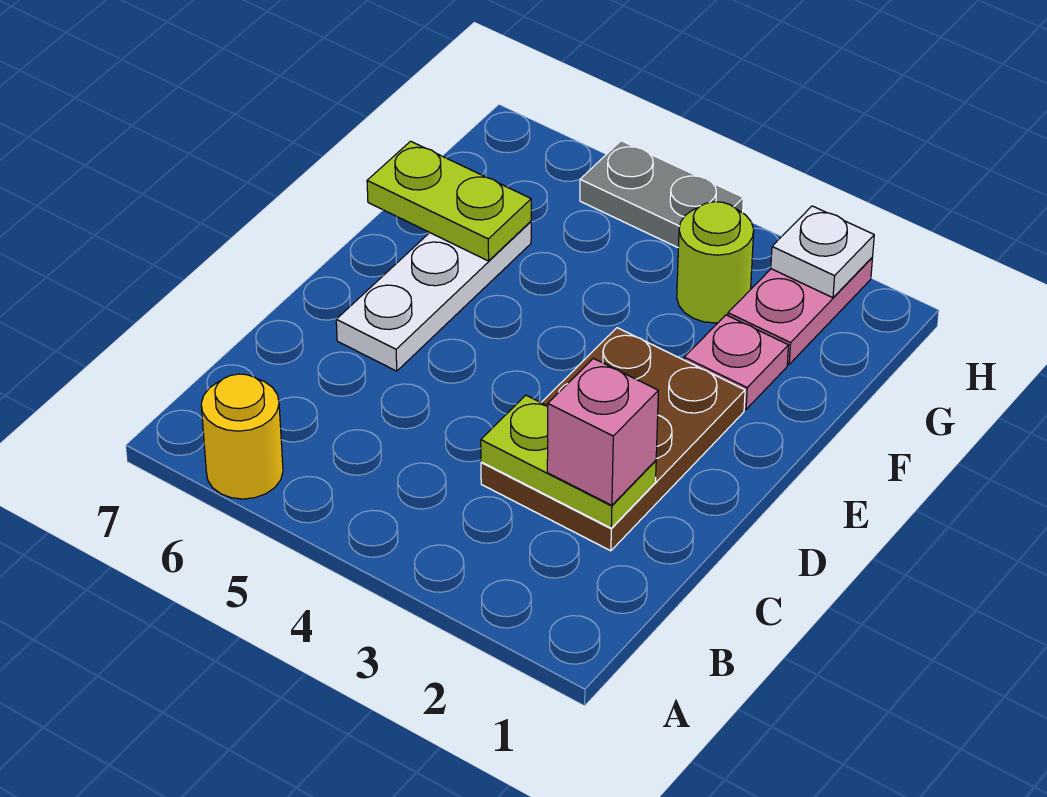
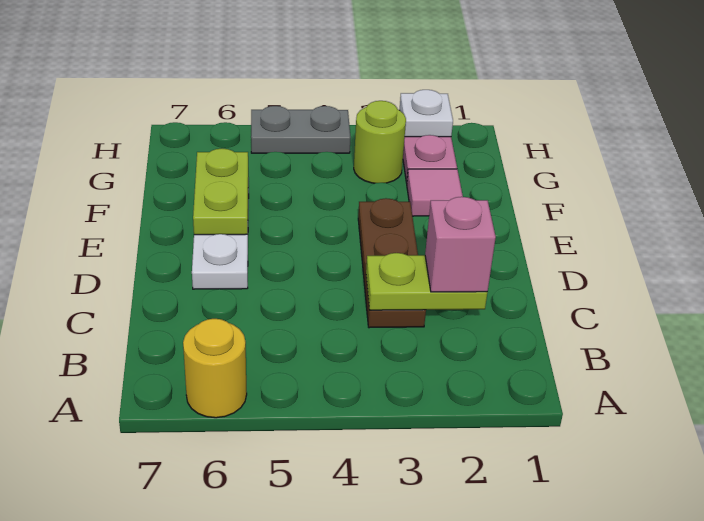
brown plate C2:E3 level 1 -> brown plate C3:E3 level 1
pink plate F2 level 1 -> pink tile F2 level 1
lime plate F6:F7 level 2 -> lime plate E6:F6 level 2

